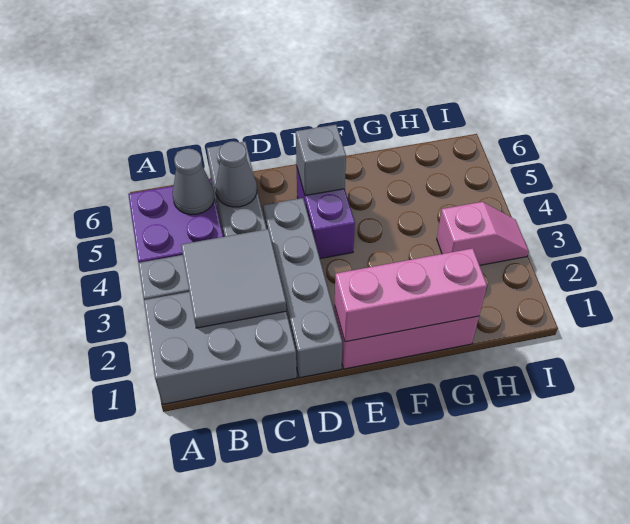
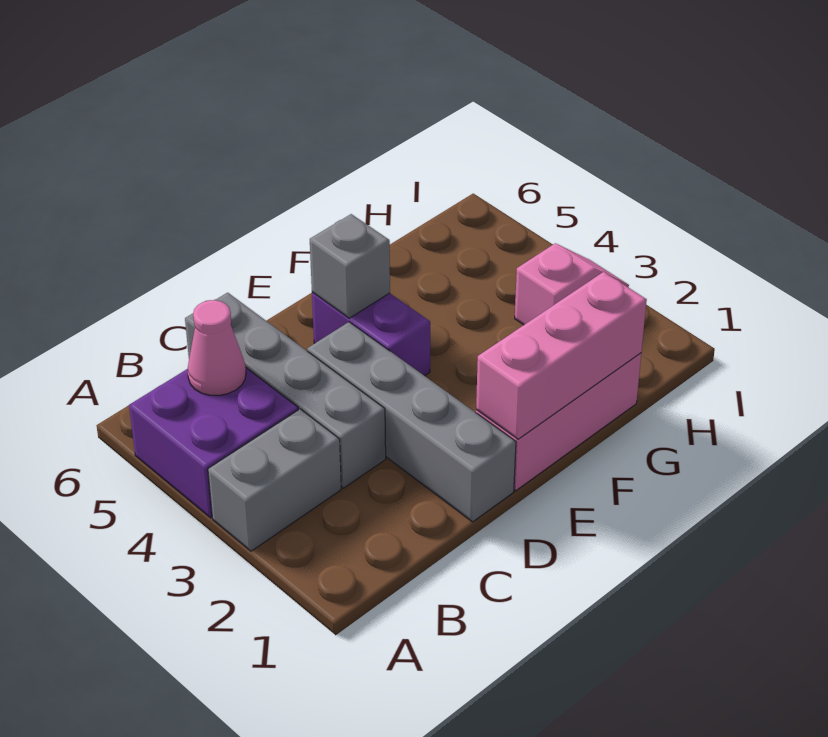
grey brick A1:C2 level 1 -> none
grey tile B2:C3 level 2 -> none
grey cone B5 level 2 -> pink cone B5 level 2
grey cone C5 level 2 -> none

